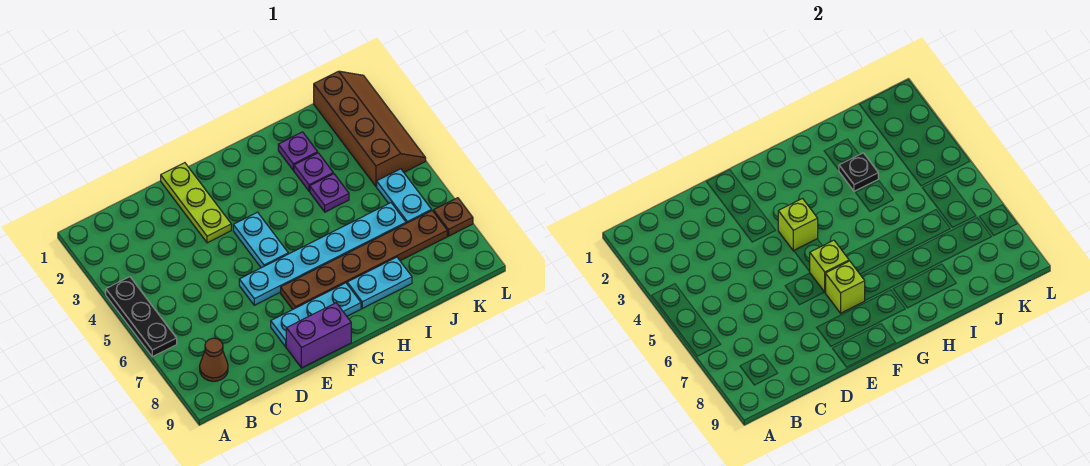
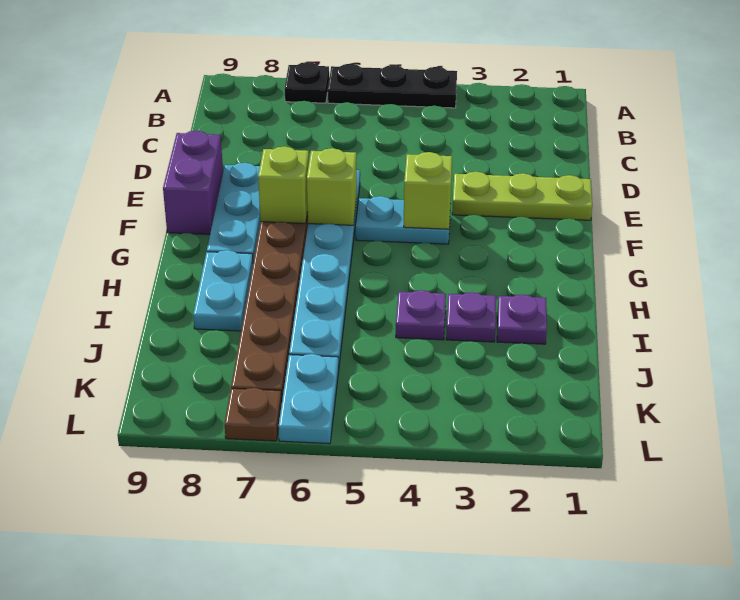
brown cone B8 level 1 -> none
black plate I3 level 2 -> black plate A7 level 1
brown slope K1:L4 level 1 top K -> none
cyan plate K5:K6 level 1 -> cyan plate K6:L6 level 1

